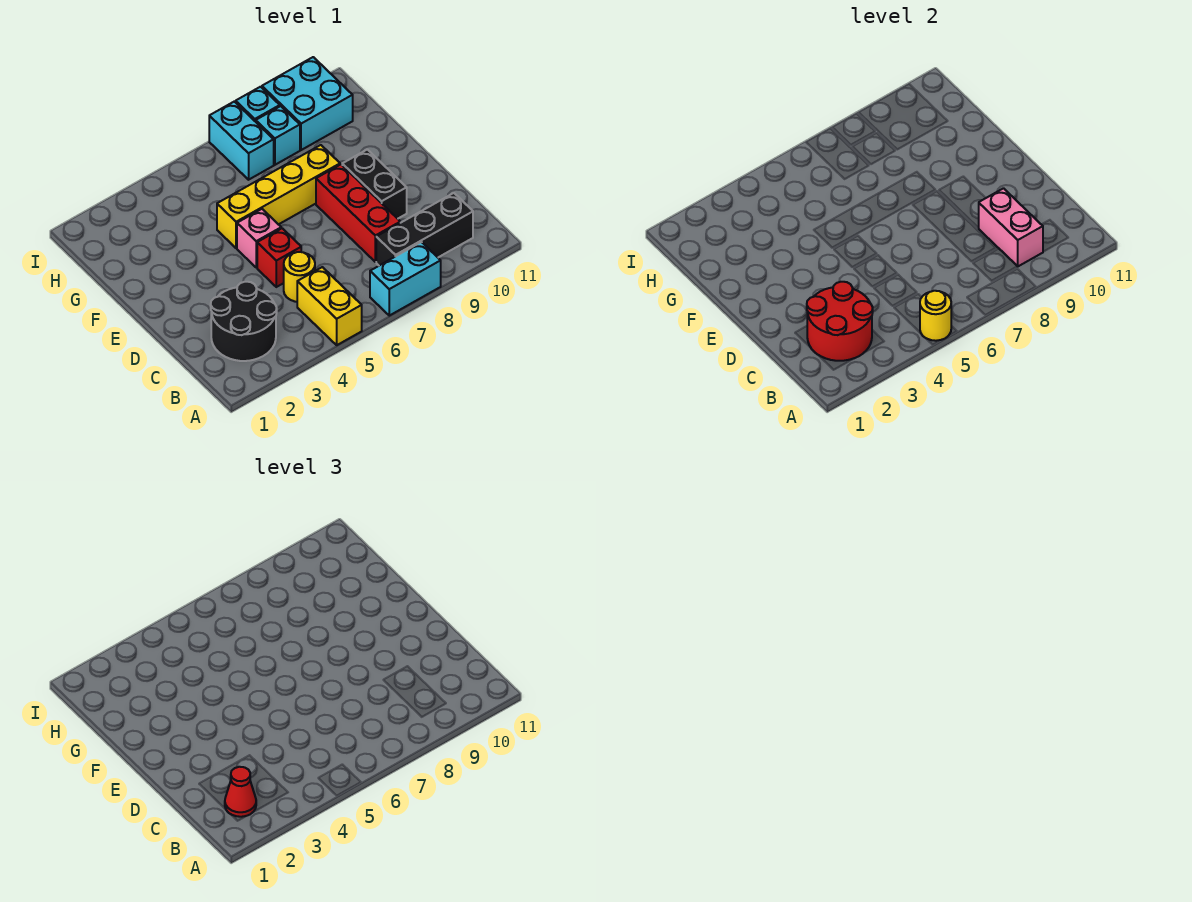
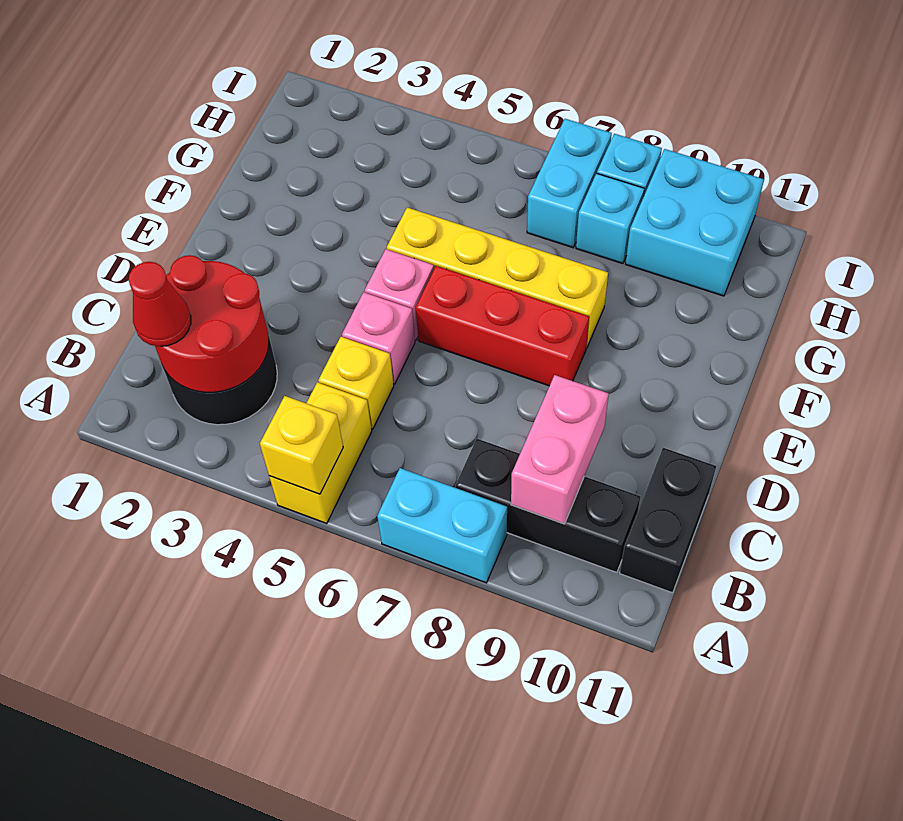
yellow round brick A5 level 2 -> yellow brick A5 level 2
yellow round brick C5 level 1 -> yellow brick C5 level 1
red brick C8:E8 level 1 -> red brick E6:E8 level 1
red brick D5 level 1 -> pink brick D5 level 1
black brick D9:E9 level 1 -> black brick B11:C11 level 1

